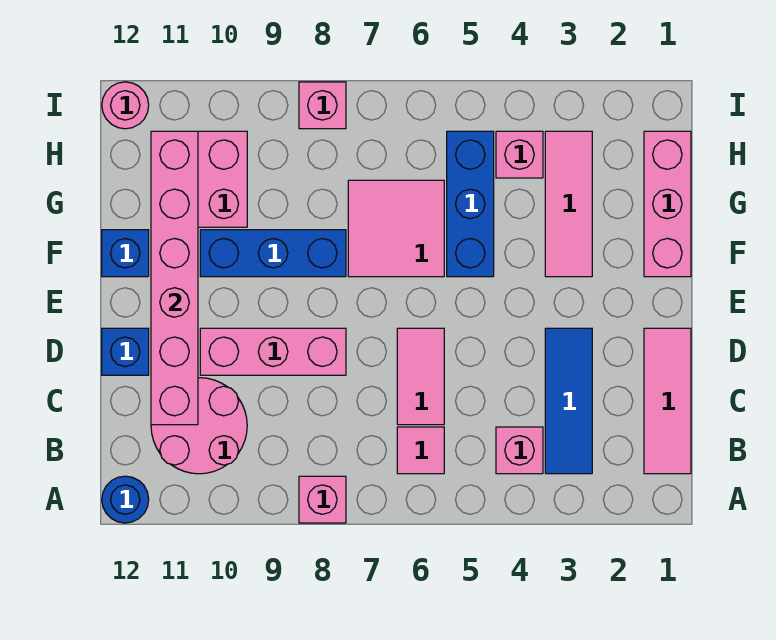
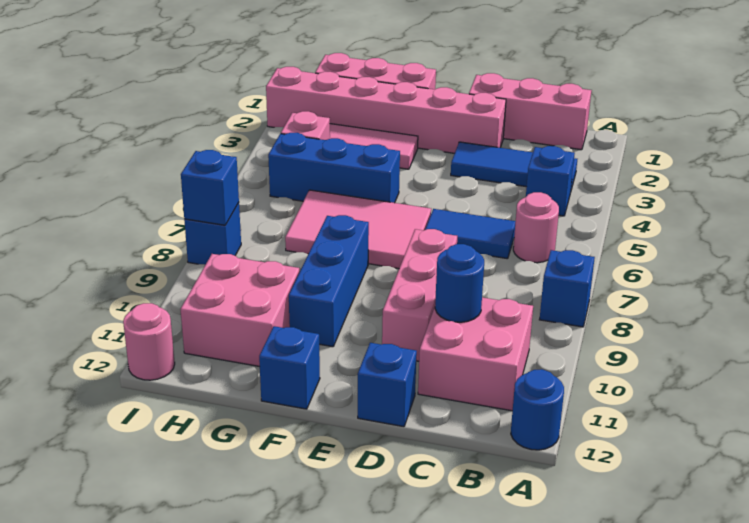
pink brick A8 level 1 -> blue brick A8 level 1
pink tile B1:D1 level 1 -> pink brick B1:D1 level 1
pink brick B4 level 1 -> blue brick B4 level 1
pink tile B6 level 1 -> pink round brick B6 level 1
pink round brick B10:C11 level 1 -> pink brick B10:C11 level 1
pink tile C6:D6 level 1 -> blue tile C6:D6 level 1
none -> blue round brick C10 level 2
pink brick C11:H11 level 2 -> pink brick D2:I2 level 1
pink tile F6:G7 level 1 -> pink tile E6:G7 level 1
pink brick I8 level 1 -> blue brick I8 level 1
none -> blue brick I8 level 2

